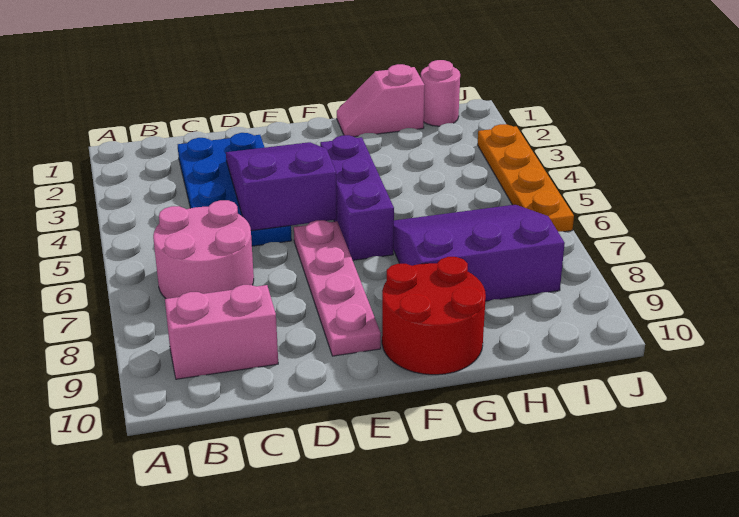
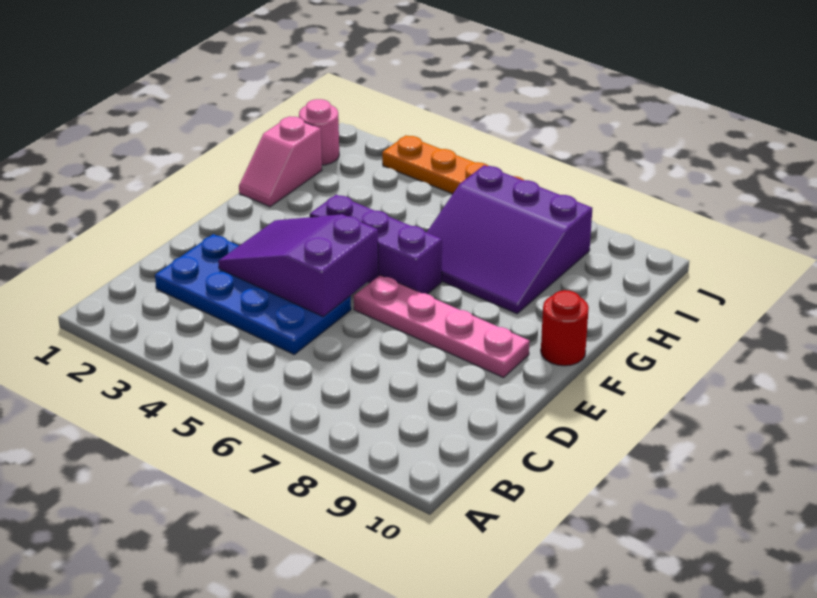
pink round brick B6:C7 level 1 -> none
pink brick B9:C9 level 1 -> none
red round brick F9:G10 level 1 -> red round brick F10 level 1
purple slope G6:I8 level 1 top 8 -> purple slope G6:I8 level 1 top I

